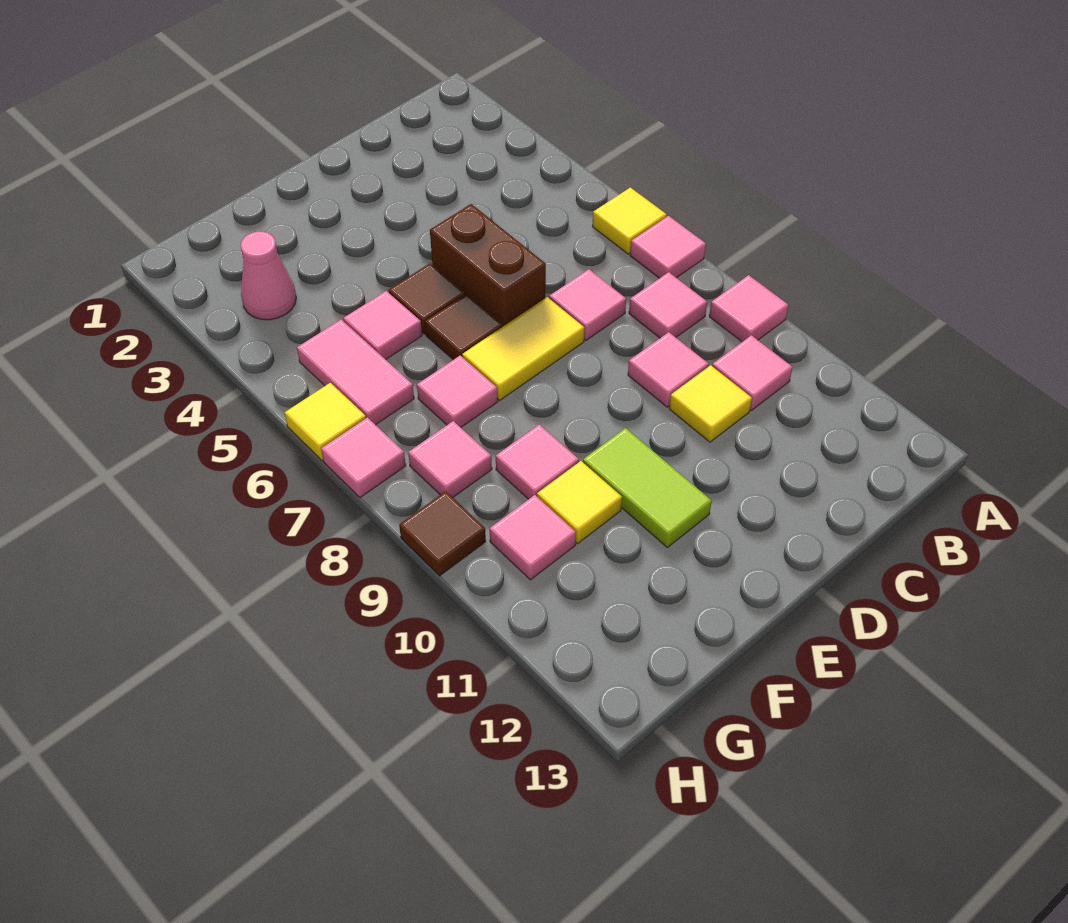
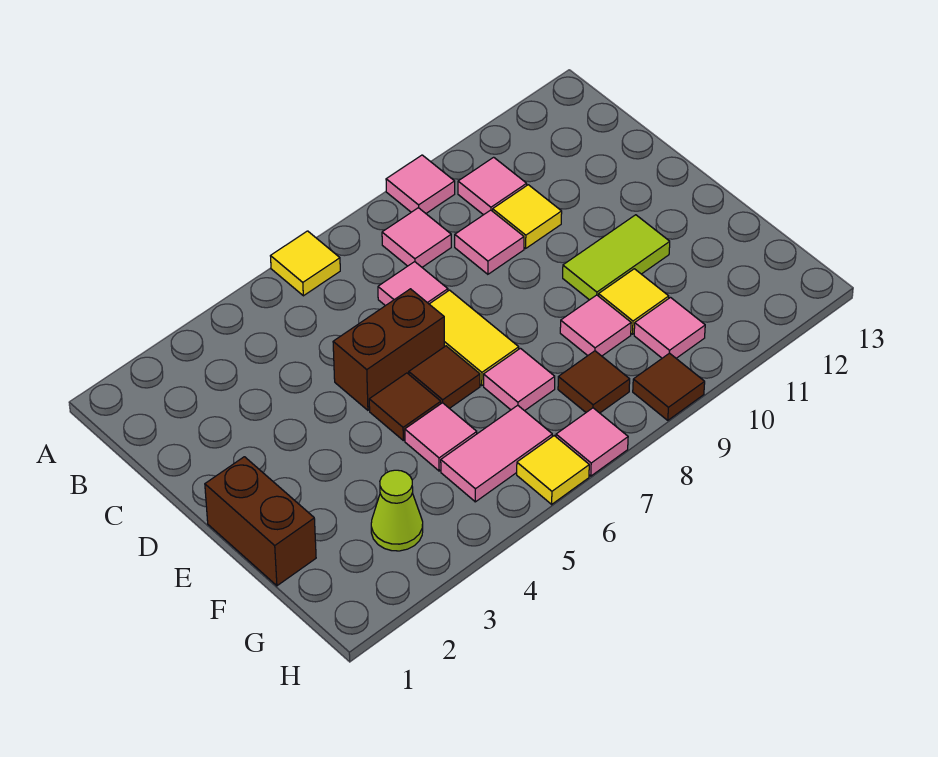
pink tile A7 level 1 -> none
none -> brown brick E1:F1 level 1
pink cone G3 level 1 -> lime cone G3 level 1
pink tile G8 level 1 -> brown tile G8 level 1

